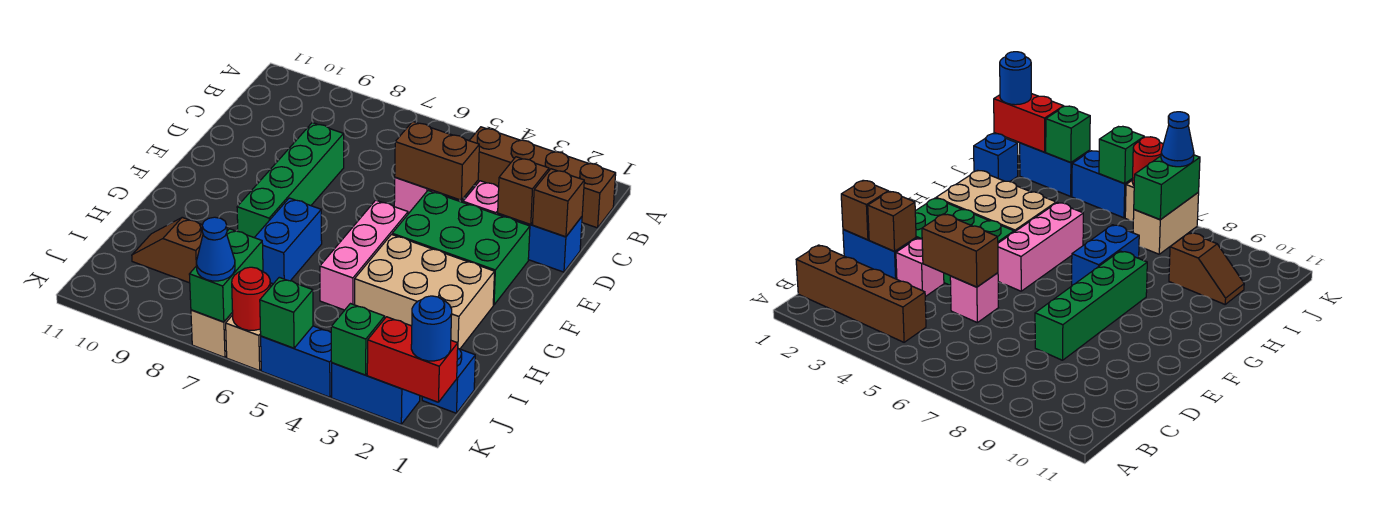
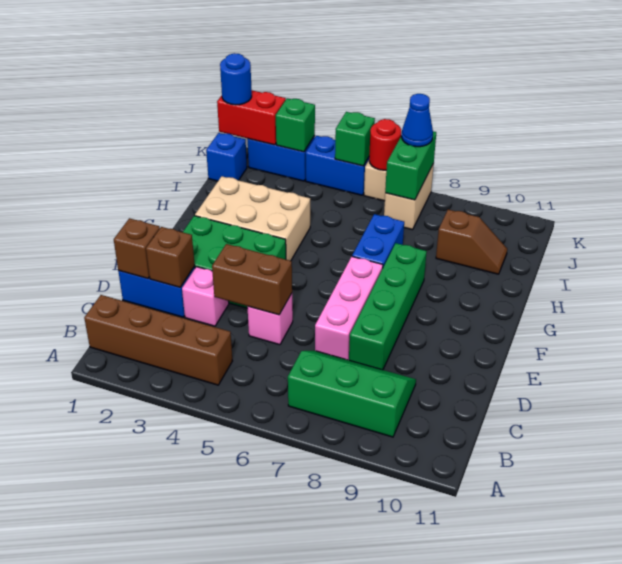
none -> green slope B7:C9 level 1 top B
pink brick F5:H5 level 1 -> pink brick D7:F7 level 1

